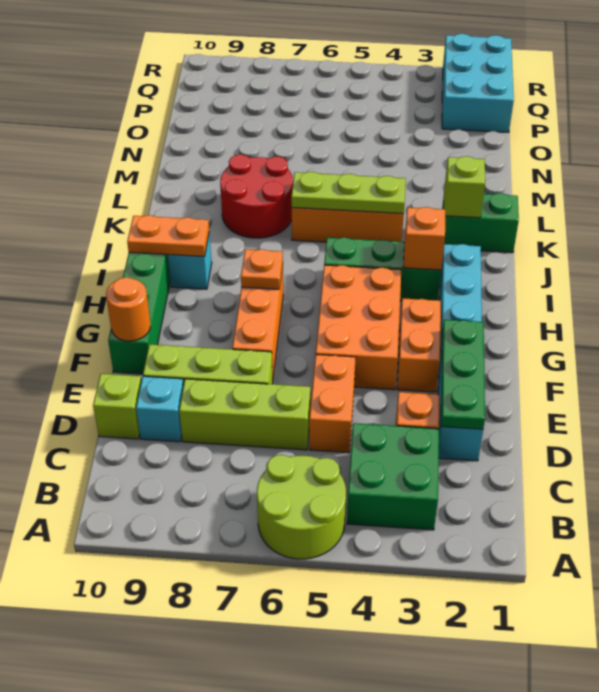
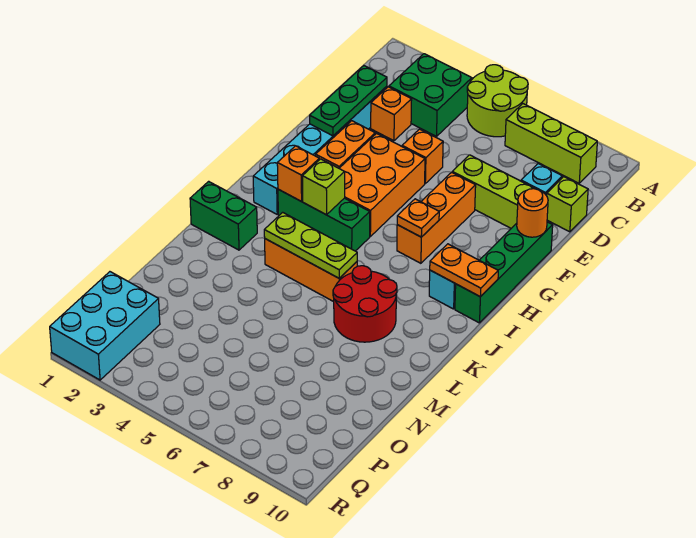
orange brick D5:E5 level 1 -> orange brick E5 level 1
lime brick D6:D8 level 1 -> lime brick B7:B9 level 1
lime brick K2 level 2 -> lime brick I4 level 2

